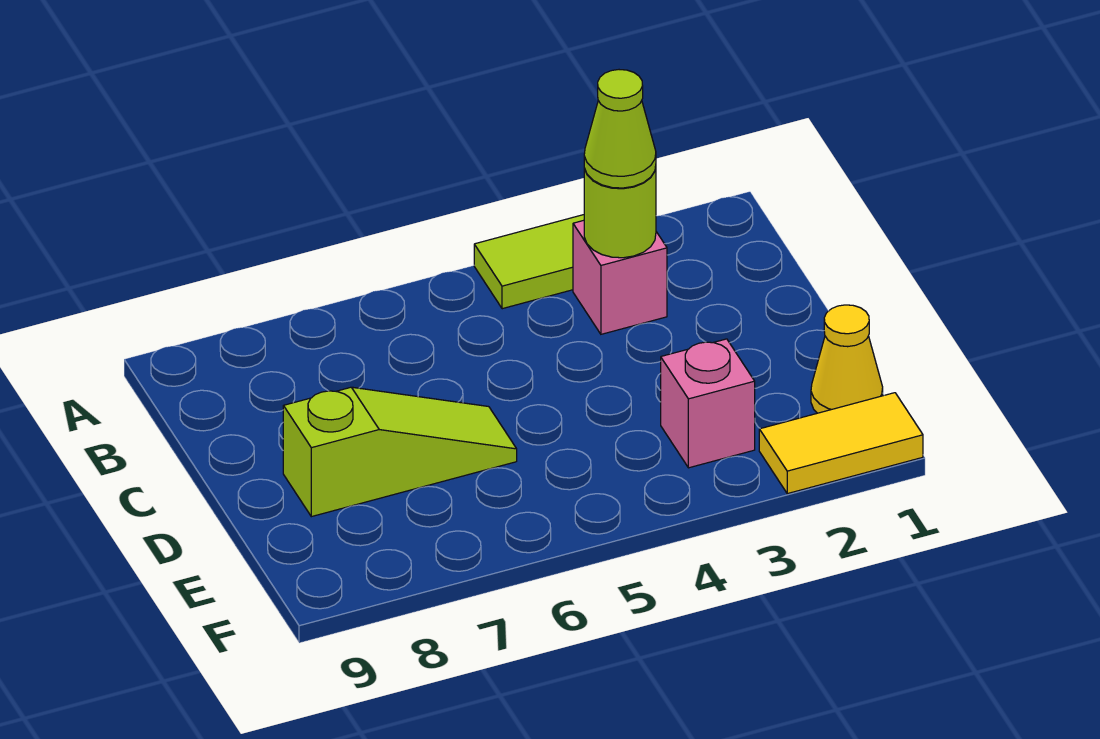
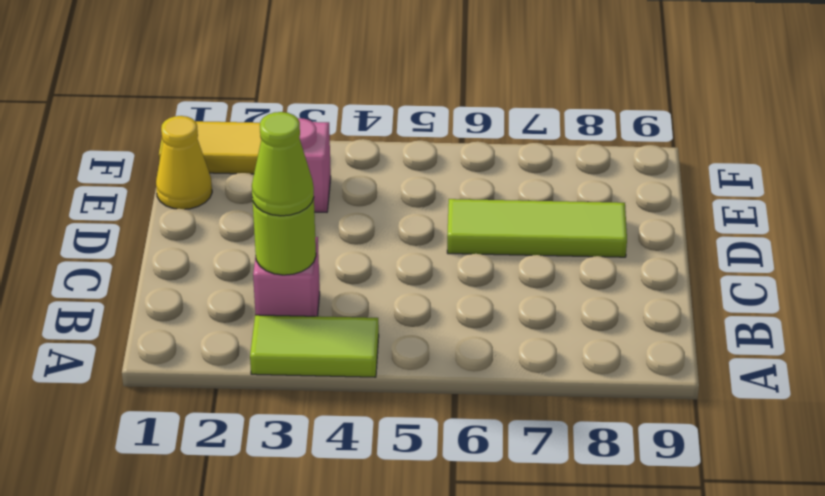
lime slope D6:D8 level 1 top 8 -> lime tile D6:D8 level 1

